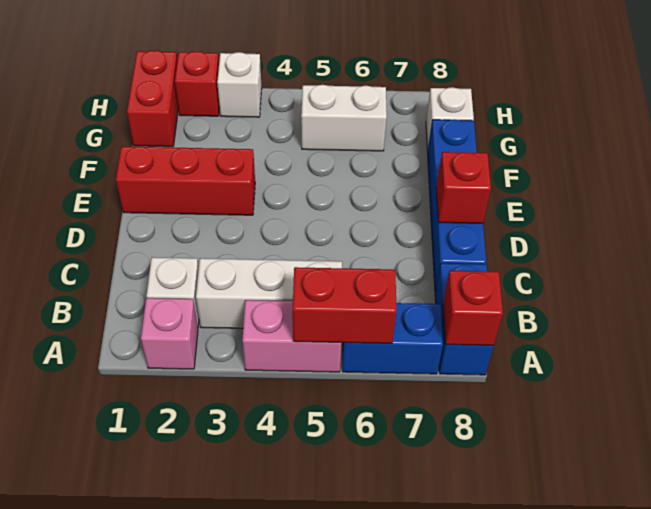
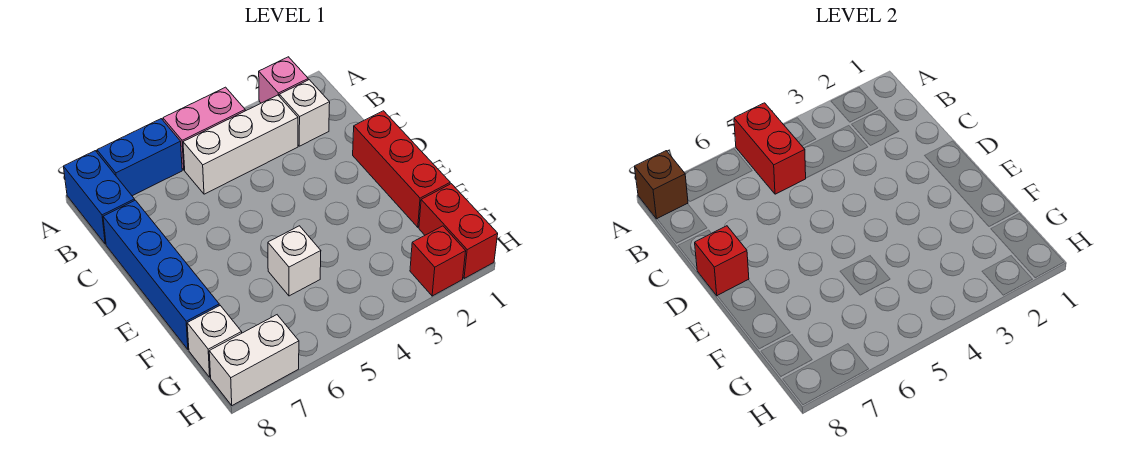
red brick A5:A6 level 2 -> red brick A5:B5 level 2
red brick A8 level 2 -> brown brick A8 level 2
red brick E1:E3 level 1 -> red brick D1:F1 level 1
white brick G5:G6 level 1 -> white brick H7:H8 level 1
white brick H3 level 1 -> white brick F5 level 1

